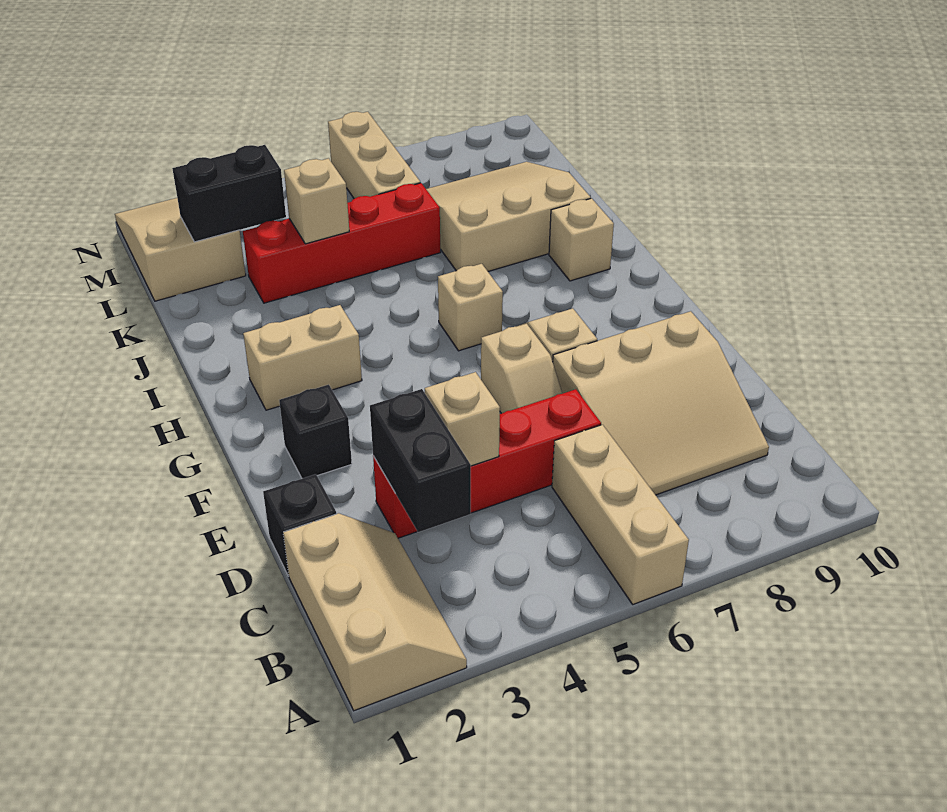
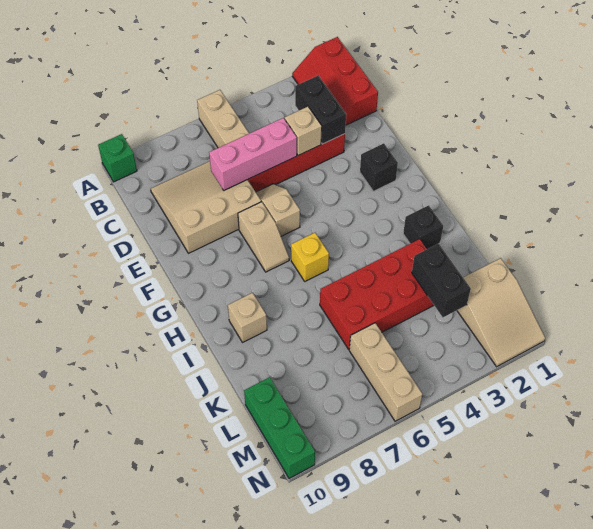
tan slope A1:C2 level 1 top 1 -> red slope A1:C2 level 1 top 1
none -> green brick A10 level 1
black brick D1 level 1 -> black brick I2 level 1
none -> pink brick D5:D7 level 2
tan brick H2:H3 level 1 -> none
tan brick H6 level 1 -> yellow brick H6 level 1
tan slope J7:L9 level 1 top J -> none
red brick K3:K6 level 1 -> red brick J3:K6 level 1
tan brick K4 level 2 -> none
black brick L2:L3 level 2 -> black brick K3:L3 level 2
none -> green brick L10:N10 level 1

